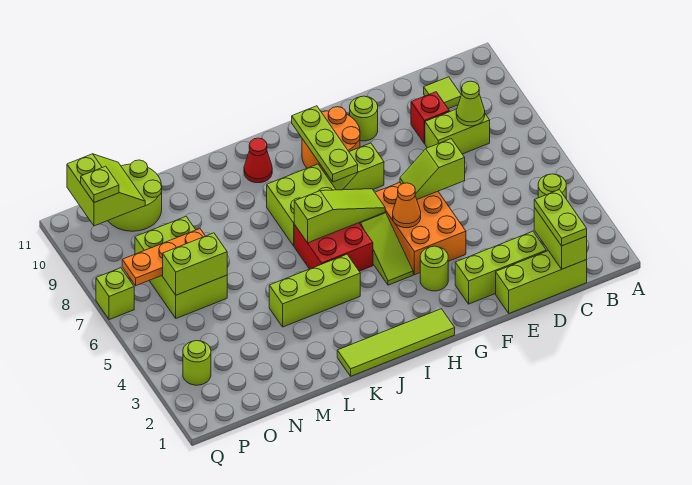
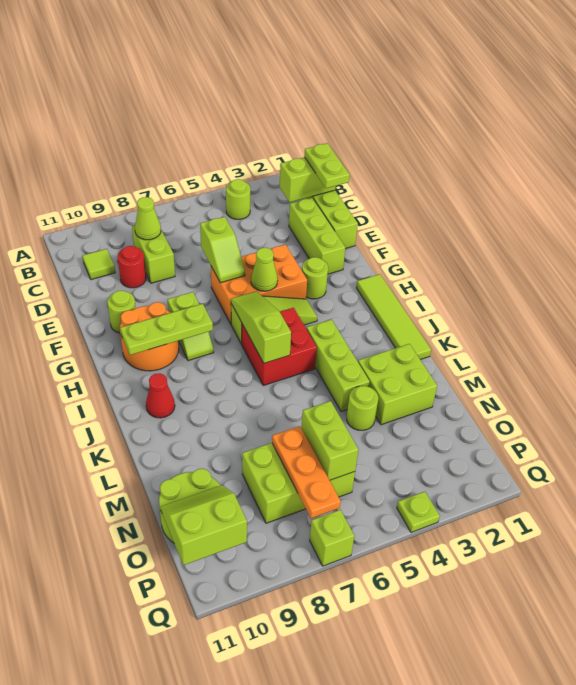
lime plate C1:C2 level 3 -> lime plate C1:D1 level 3
red brick D9 level 1 -> red round brick D9 level 1
orange cone G5 level 2 -> lime cone G5 level 2
lime brick I7:J8 level 1 -> lime brick L2:M3 level 1
lime round brick P3 level 1 -> lime round brick M4 level 1
lime plate P10 level 3 -> lime plate Q4 level 1

